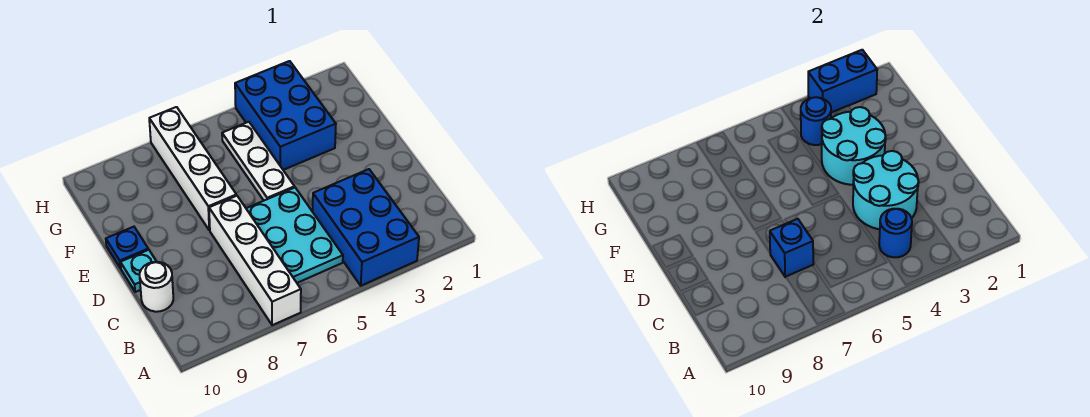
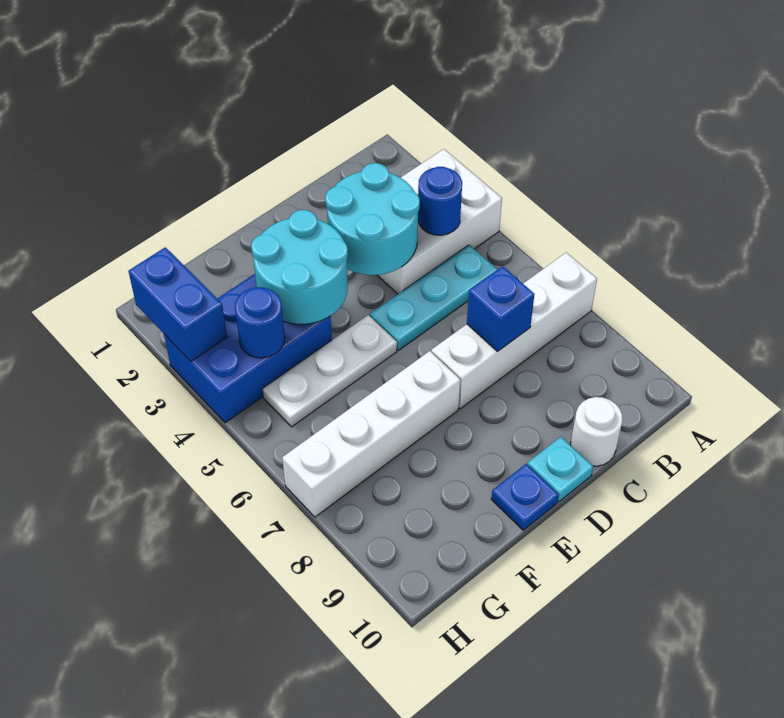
blue brick A3:C4 level 1 -> white brick A3:C4 level 1
cyan plate B5:D6 level 1 -> cyan plate B5:D5 level 1

